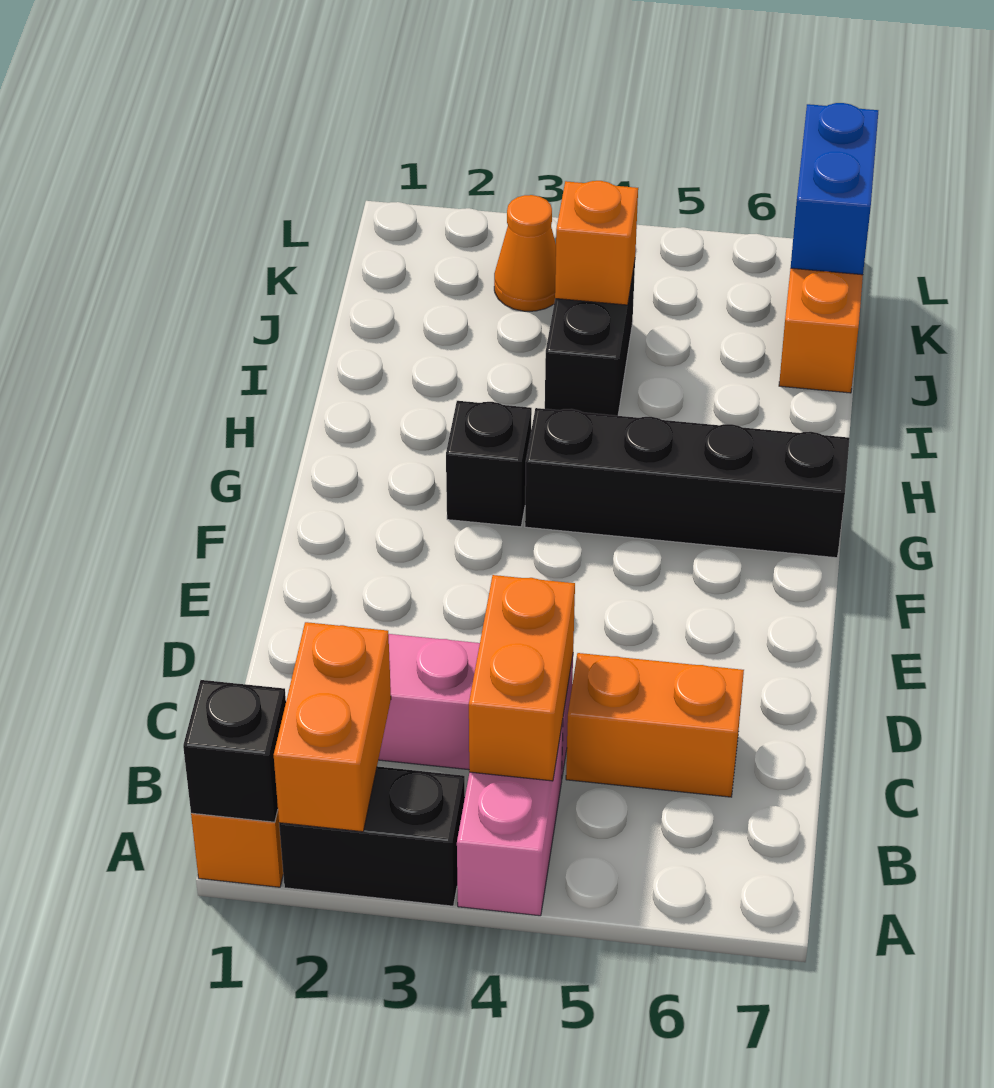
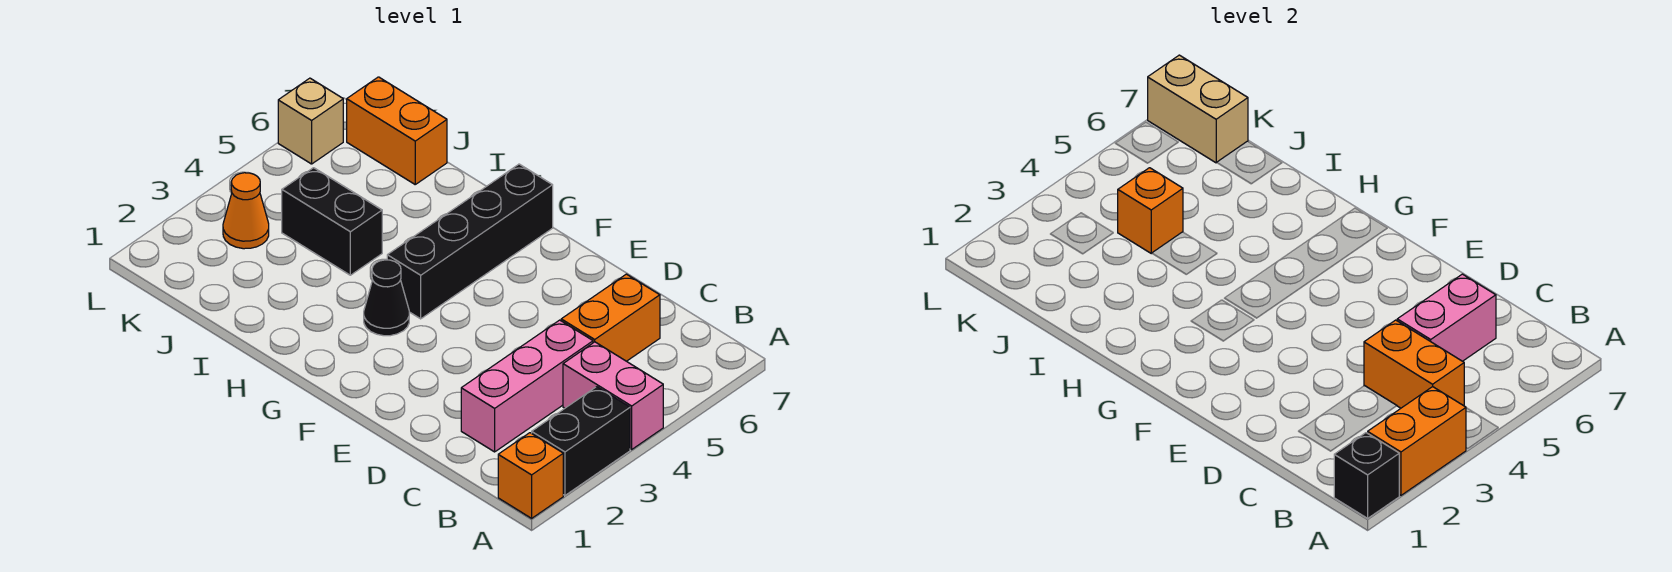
orange brick A2:B2 level 2 -> orange brick A2:A3 level 2
none -> pink brick C5:C6 level 2
black brick G3 level 1 -> black cone G3 level 1
blue brick K7:L7 level 2 -> tan brick K7:L7 level 2
none -> tan brick L6 level 1

